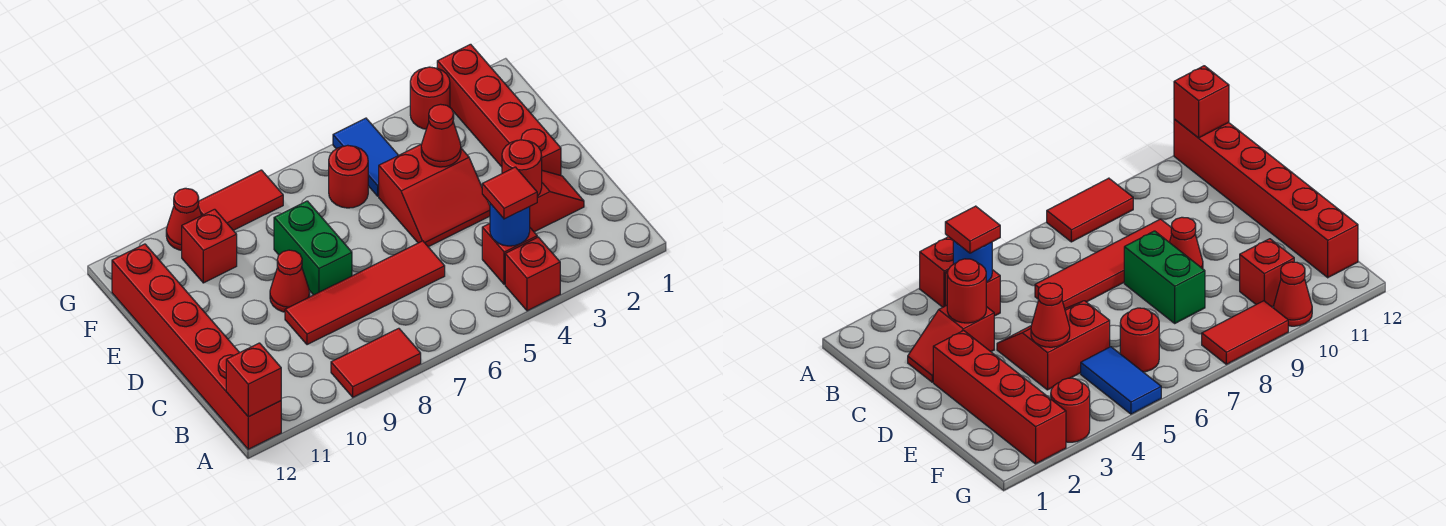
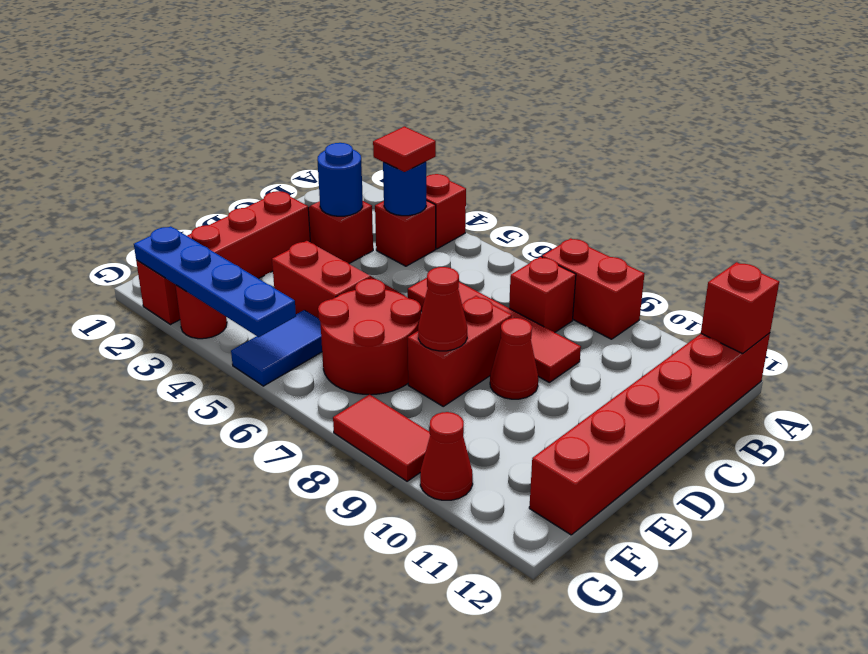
red tile A8:A9 level 1 -> red brick A8:A9 level 1
red round brick C3 level 2 -> blue round brick C3 level 2
green brick D8:E8 level 1 -> red brick D8:E8 level 1
red cone E4 level 2 -> red cone E8 level 2
red round brick F6 level 1 -> red round brick E6:F7 level 1
red brick F10 level 1 -> red brick B8 level 1
none -> blue plate G2:G5 level 2

